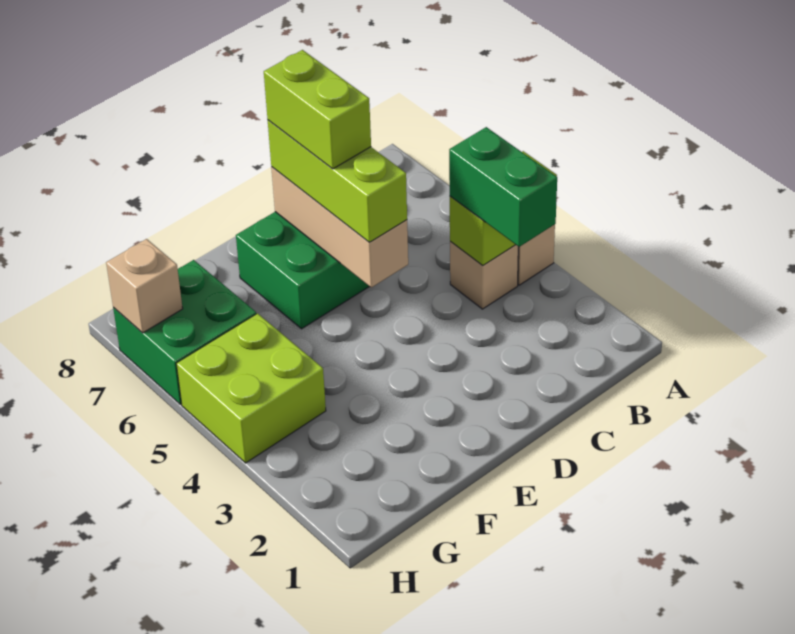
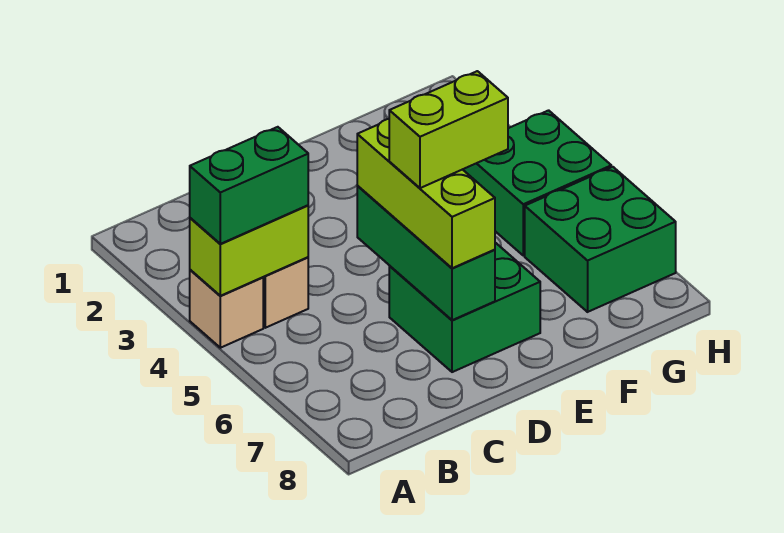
green brick B3:B4 level 3 -> green brick A4:B4 level 3
tan brick D5:D7 level 2 -> green brick D5:D7 level 2
lime brick D6:D7 level 4 -> lime brick D6:E6 level 4
lime brick G4:H5 level 1 -> green brick G4:H5 level 1
tan brick H7 level 2 -> none

